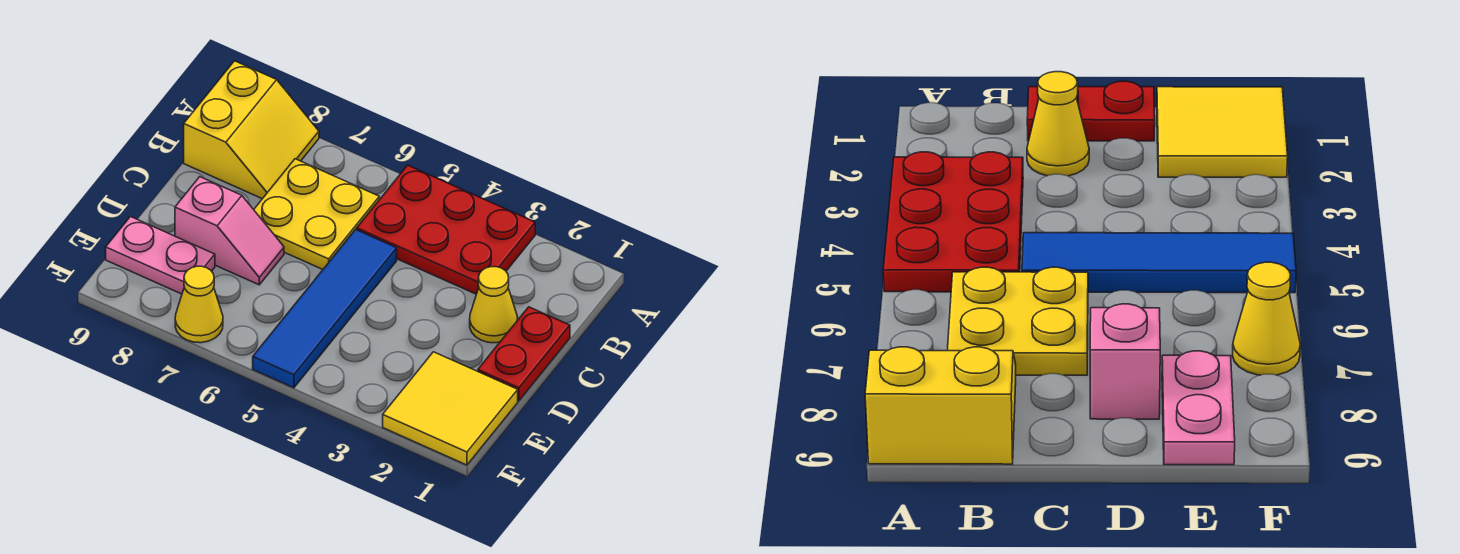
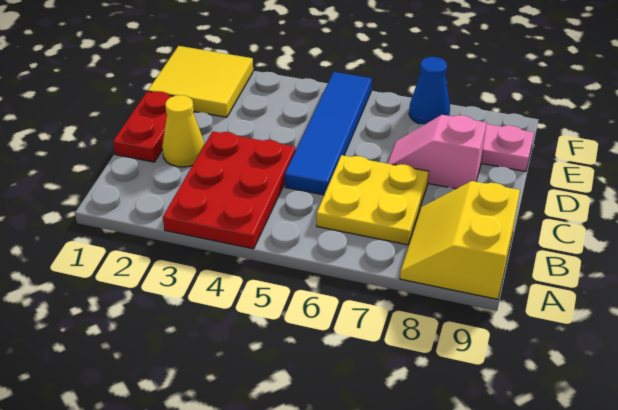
red plate A3:B5 level 1 -> red plate A3:C4 level 1
yellow cone F7 level 1 -> blue cone F7 level 1

